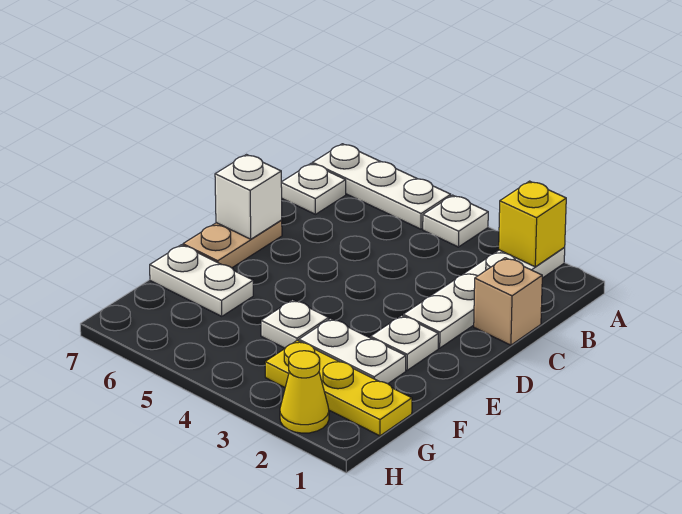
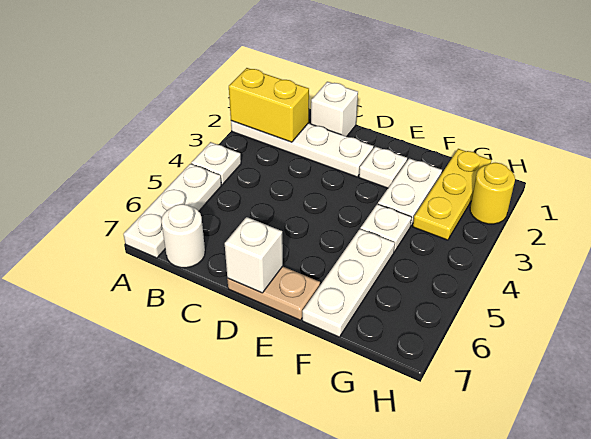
yellow brick A2 level 2 -> yellow brick A2:B2 level 2
white plate B7 level 1 -> white round brick B7 level 1
tan brick C1 level 1 -> white brick C1 level 1
white plate F6:F7 level 1 -> white plate F5:F7 level 1
yellow cone H2 level 1 -> yellow round brick H2 level 1

